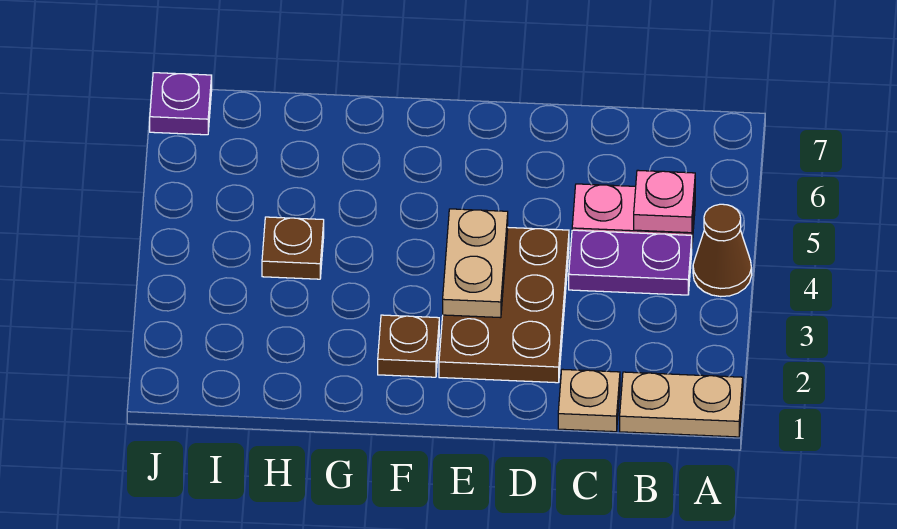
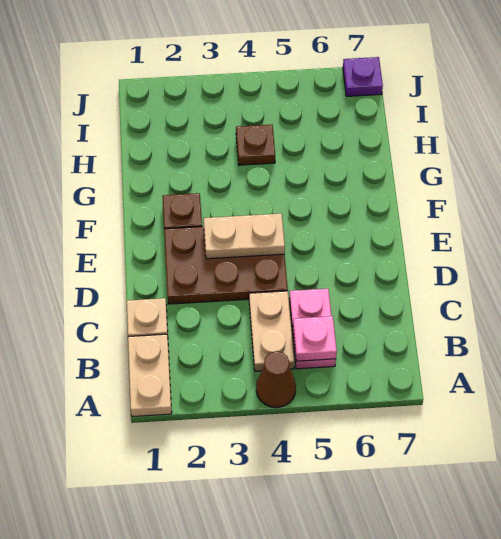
purple plate B4:C4 level 1 -> tan plate B4:C4 level 1

